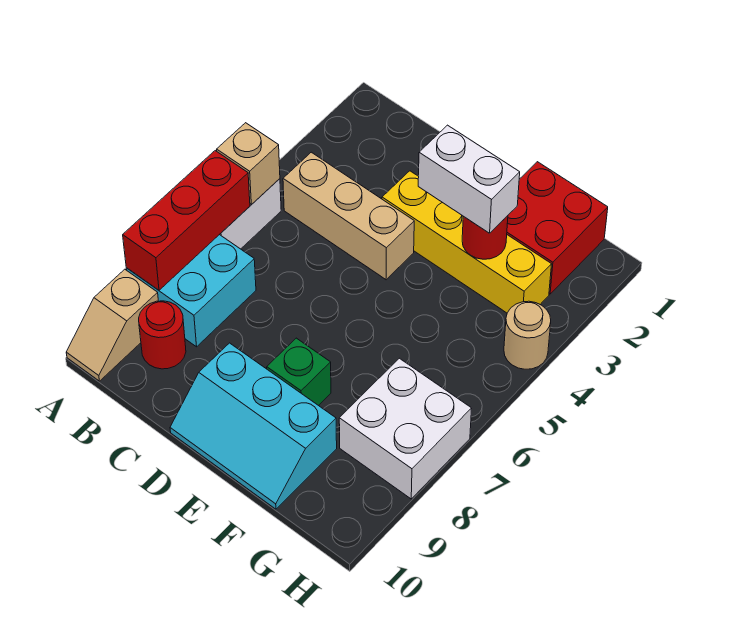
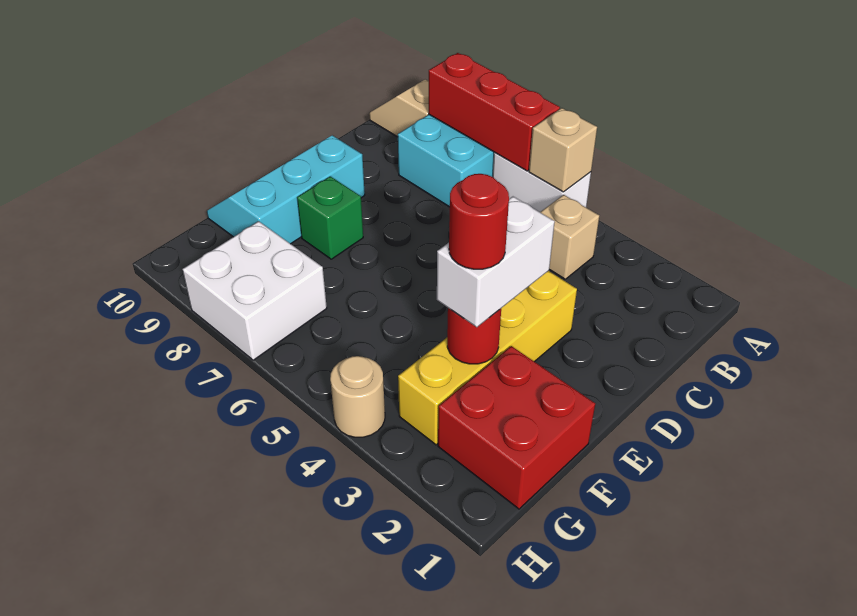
tan brick B4:D4 level 1 -> tan brick B4 level 1
red round brick B9 level 1 -> red round brick F3 level 4

